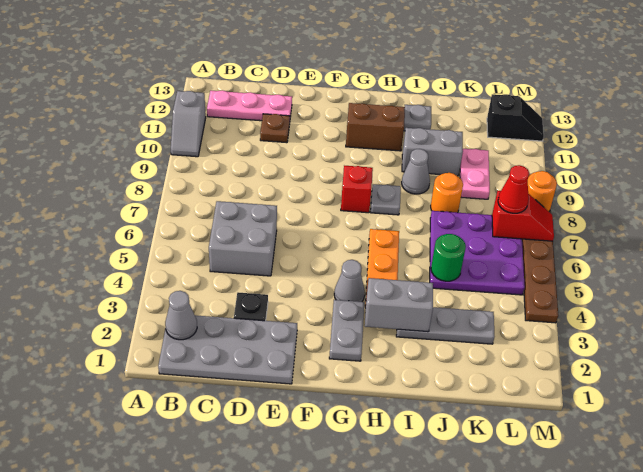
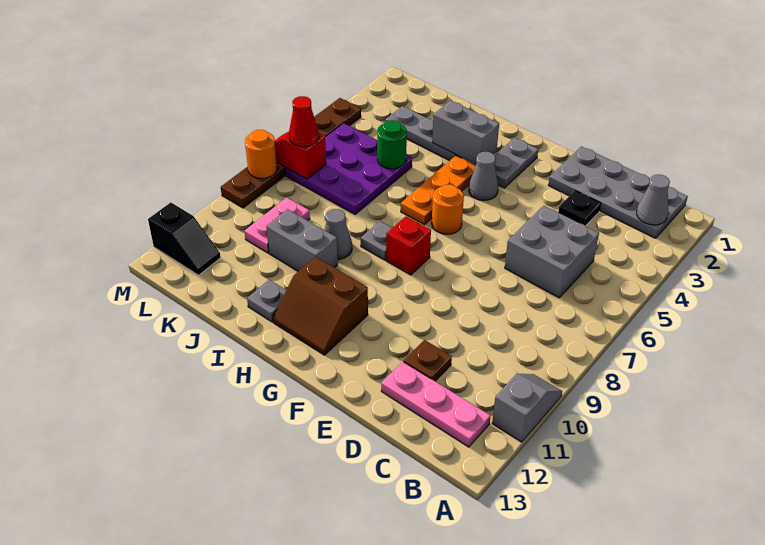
orange round brick J8 level 1 -> orange round brick G6 level 1
black slope L12:M12 level 1 top L -> black slope L12:M12 level 1 top M

